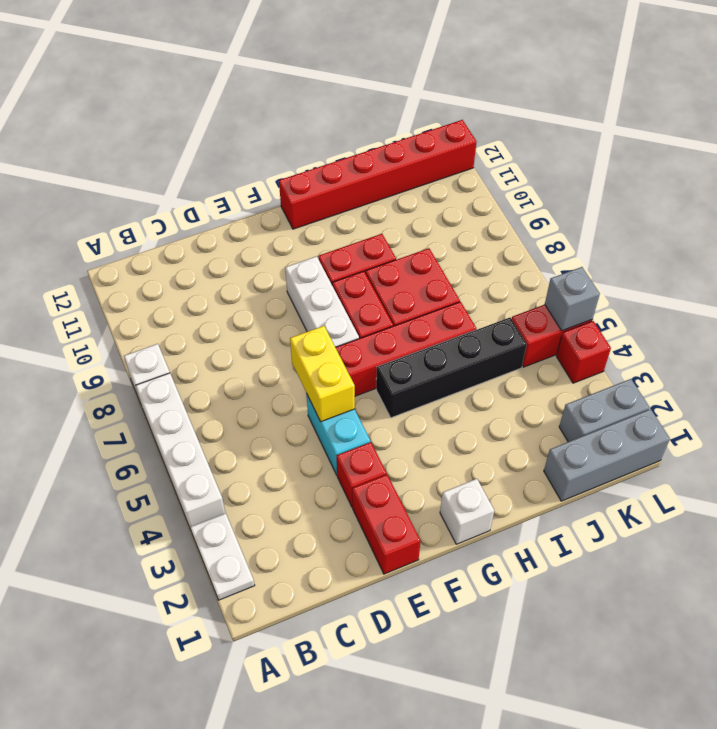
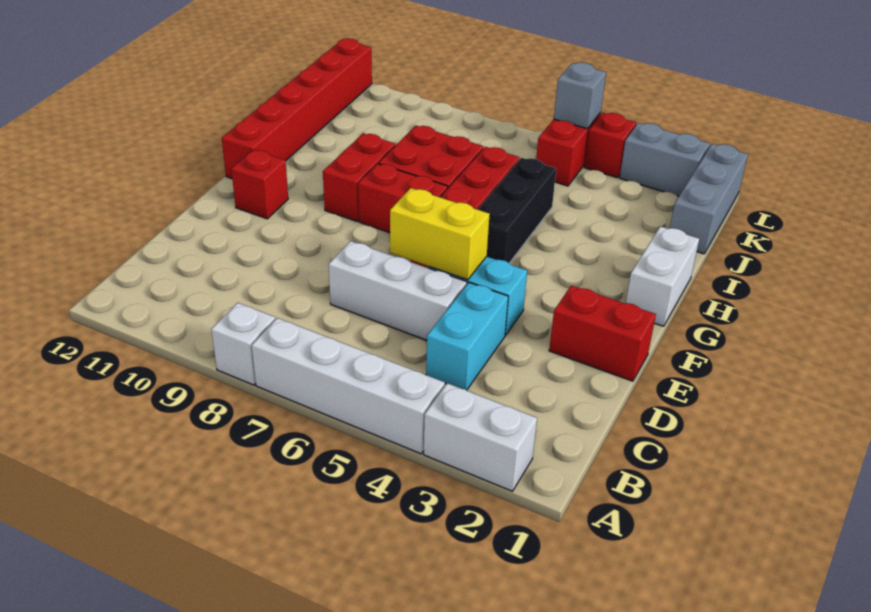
white plate A2:A3 level 1 -> white brick A2:A3 level 1
none -> cyan brick C4:D4 level 1
red brick E3 level 1 -> red brick F11 level 1
white brick F7:F9 level 1 -> white brick D5:D7 level 1
white brick G1 level 1 -> white brick G1:H1 level 1
black brick G5:J5 level 1 -> black brick G5:I5 level 1
grey brick K2:L2 level 1 -> grey brick L2:L3 level 1

